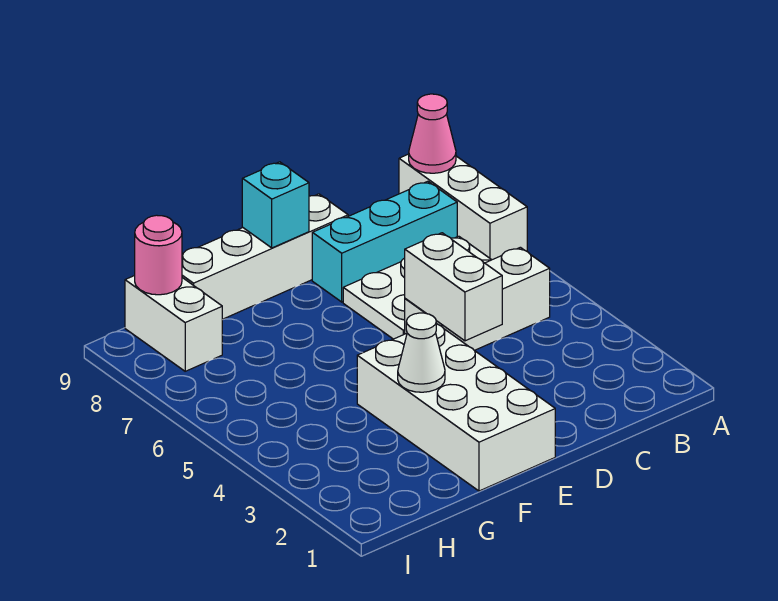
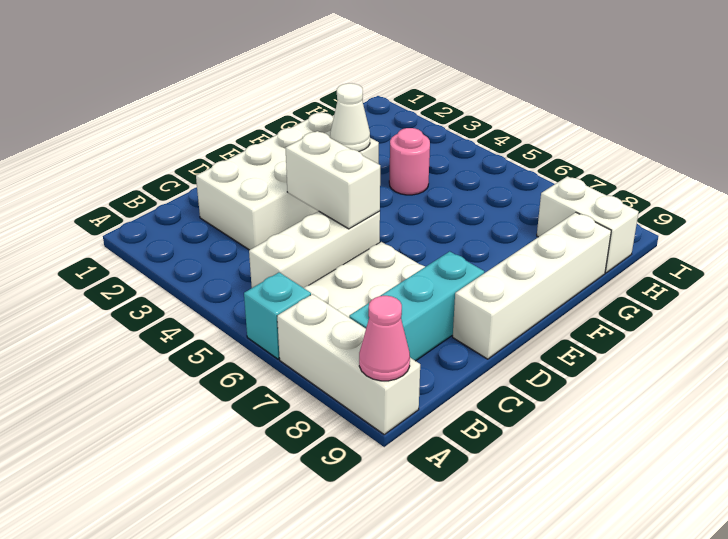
white brick E1:F4 level 1 -> white brick C2:F3 level 1
cyan brick E9 level 2 -> cyan brick A6 level 1
pink round brick H9 level 2 -> pink round brick G4 level 1

